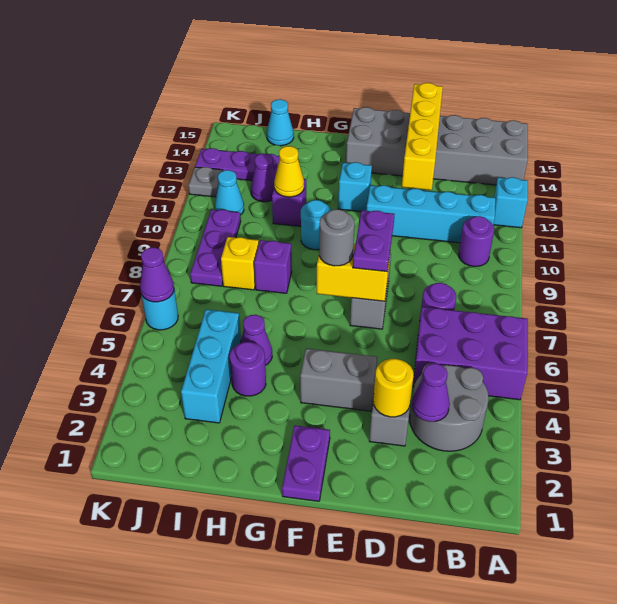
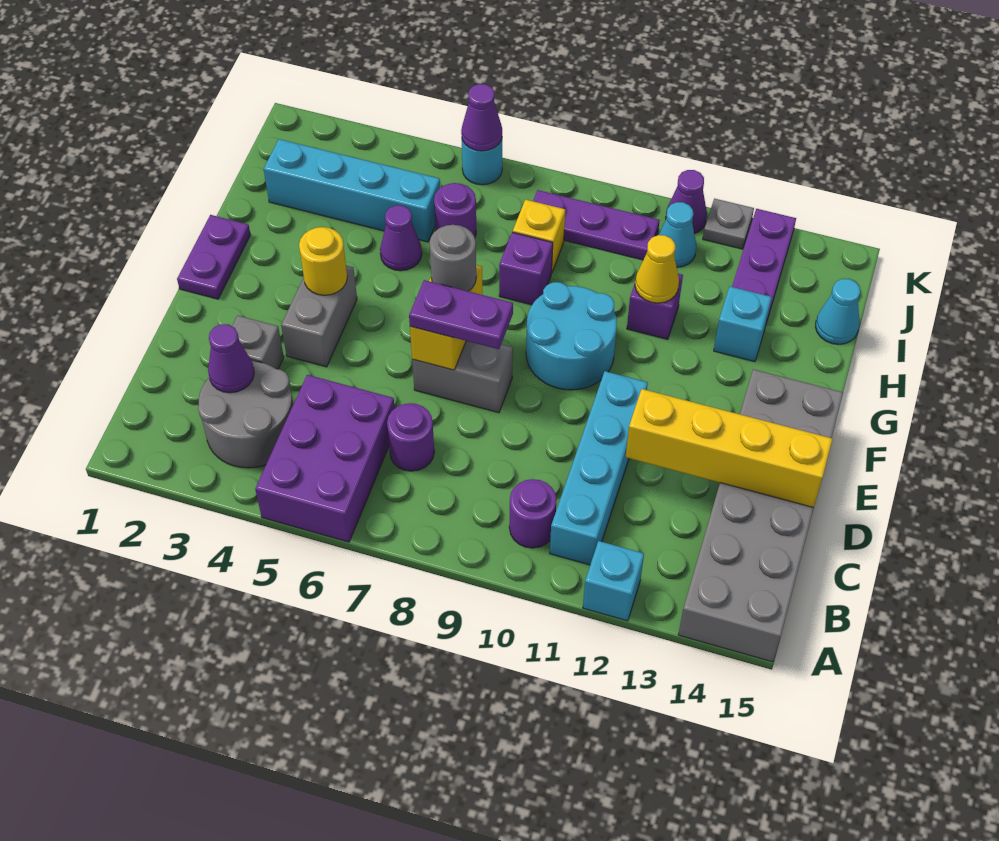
yellow round brick D3 level 2 -> yellow round brick F4 level 2
purple plate F1:F2 level 1 -> purple plate F1:G1 level 1
cyan brick F12 level 1 -> cyan brick H13 level 1
cyan round brick G10 level 1 -> cyan round brick F9:G10 level 1
purple round brick H4 level 1 -> purple round brick I6 level 1
cyan brick I3:I5 level 1 -> cyan brick I2:I5 level 1
purple cone I12 level 1 -> purple cone K11 level 1

